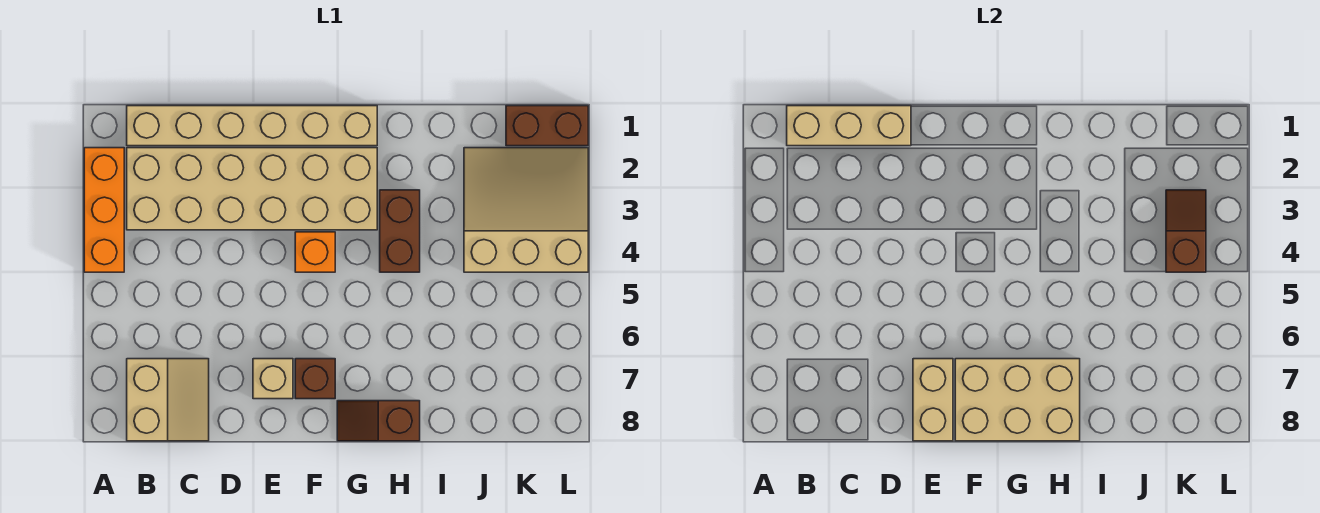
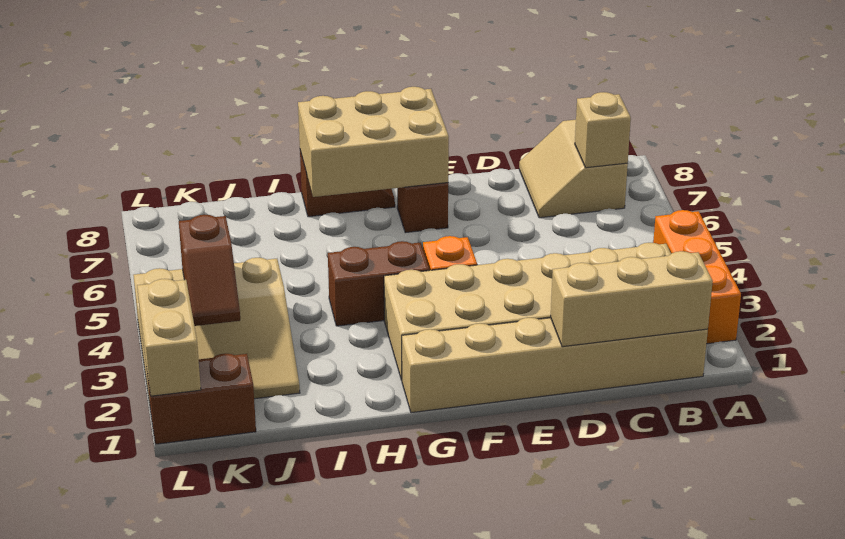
tan brick E7 level 1 -> tan brick B7 level 2
tan brick E7:E8 level 2 -> tan brick L1:L2 level 2
brown brick H3:H4 level 1 -> brown brick G4:H4 level 1

